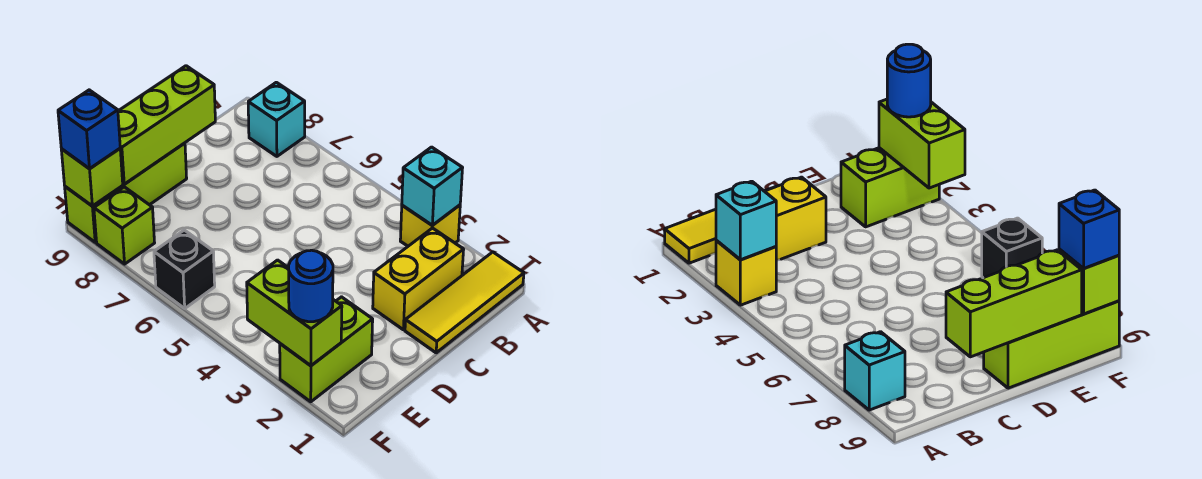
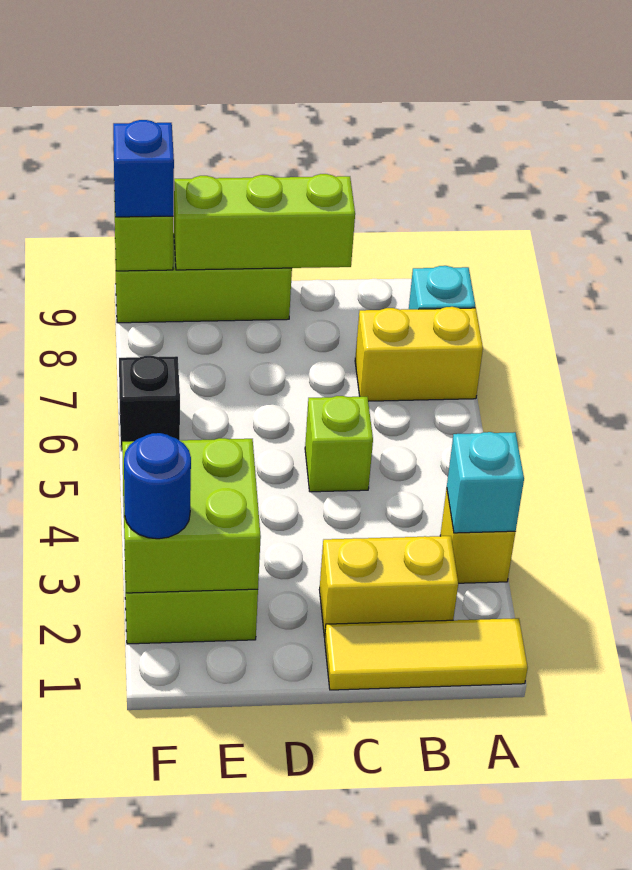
none -> yellow brick A7:B7 level 1
lime brick F2:F3 level 2 -> lime brick E2:F3 level 2
lime brick F8 level 1 -> lime brick C5 level 1

